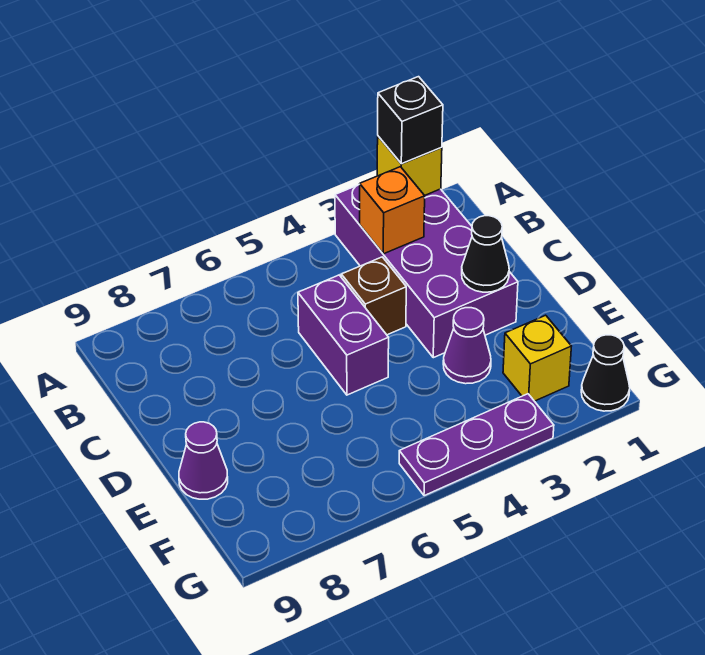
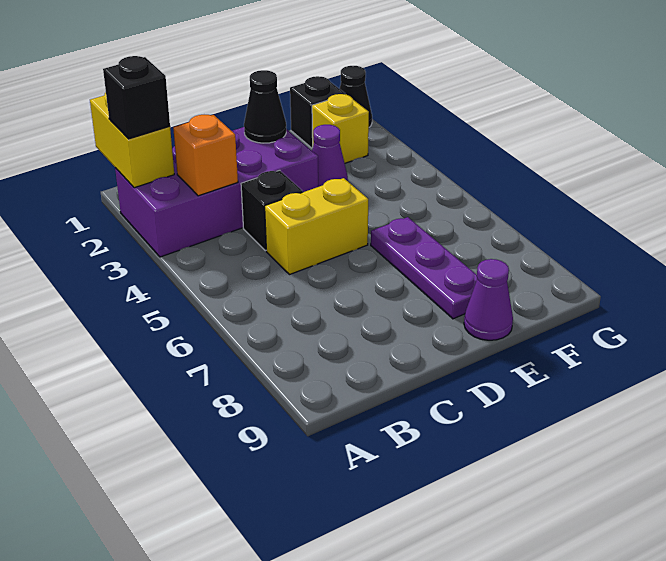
yellow brick A2 level 2 -> yellow brick A1:A2 level 2
brown brick C4 level 1 -> black brick C4 level 1
purple brick C5:D5 level 1 -> yellow brick C5:D5 level 1
none -> black brick F1 level 1
purple plate G3:G5 level 1 -> purple plate E6:E8 level 1

